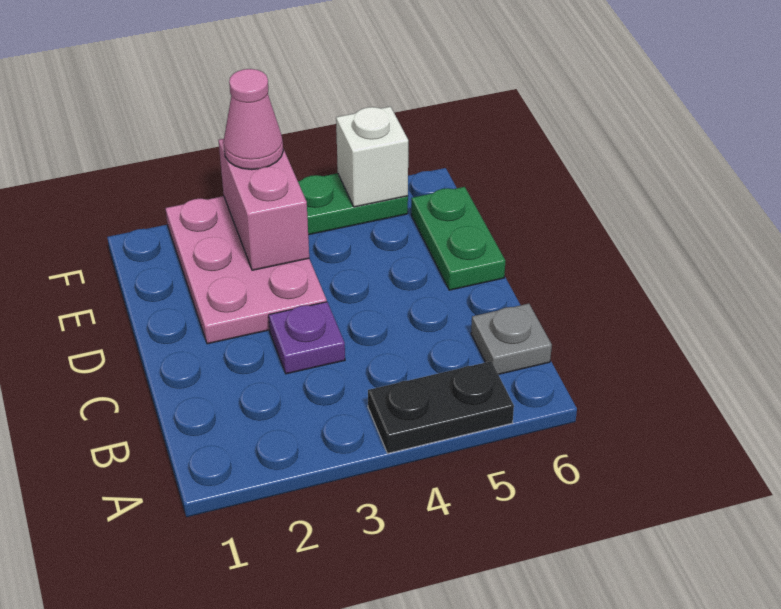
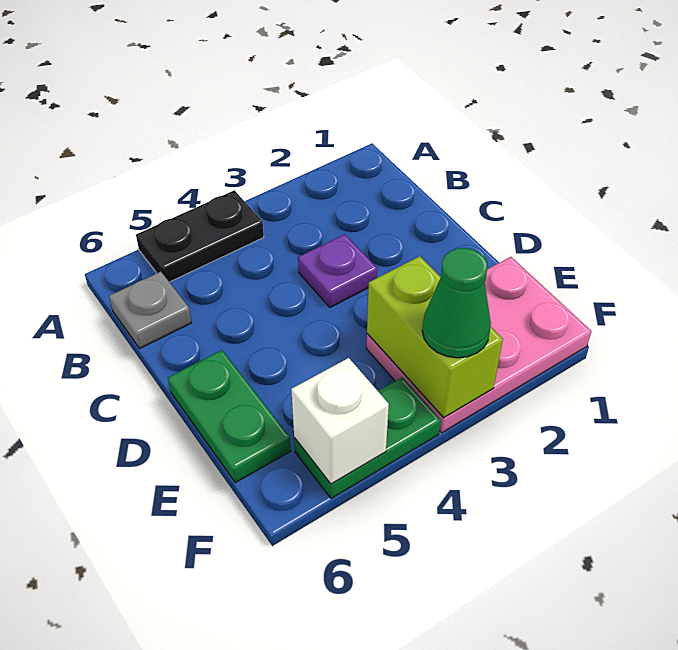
pink plate D2:F3 level 1 -> pink plate E1:F3 level 1
pink brick E3:F3 level 2 -> lime brick E3:F3 level 2
pink cone F3 level 3 -> green cone F3 level 3

